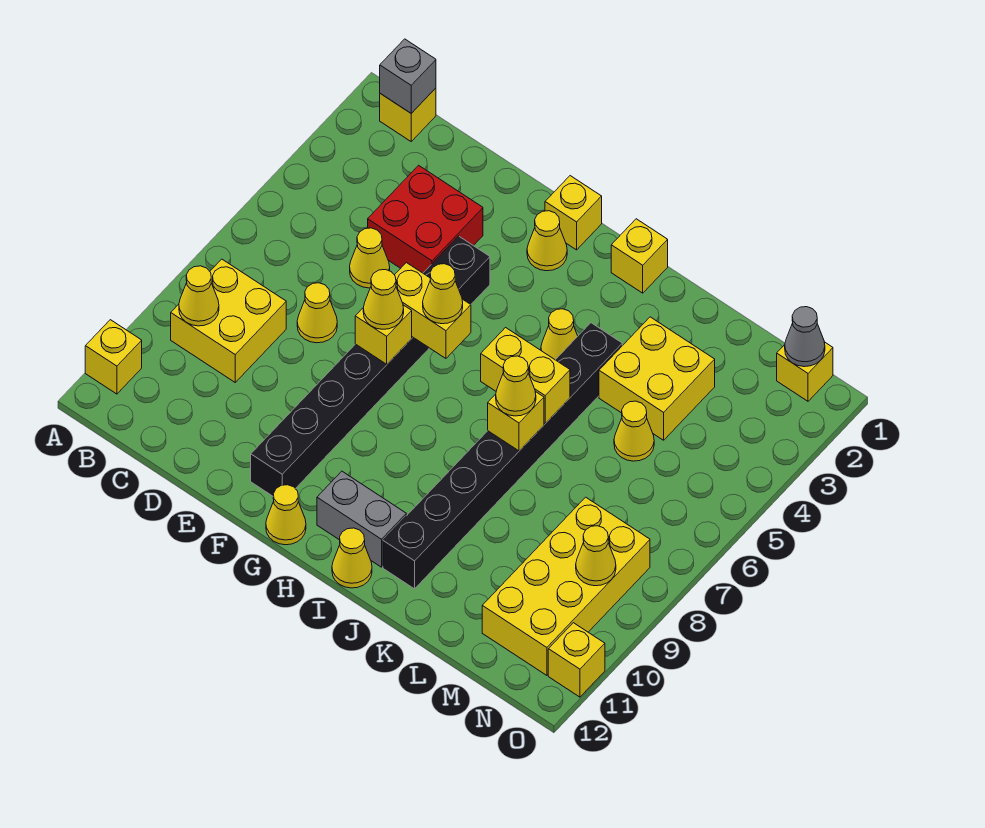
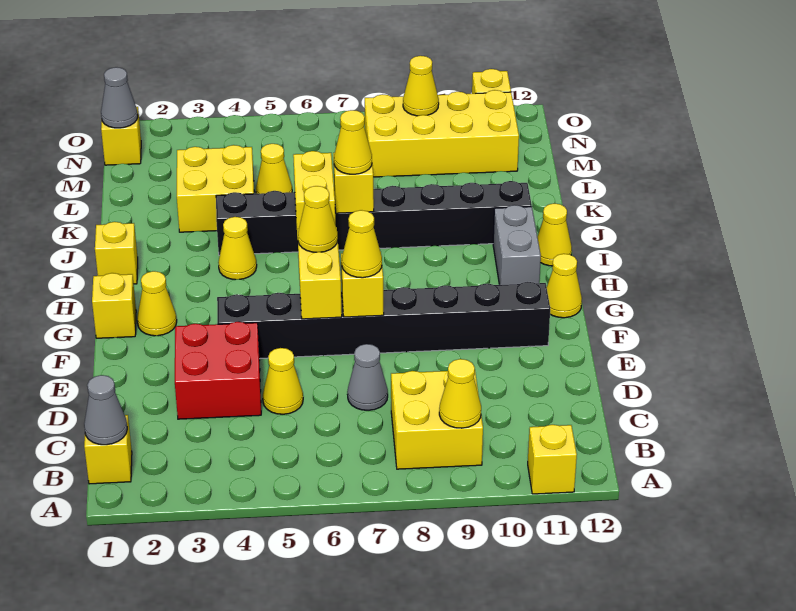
grey brick B1 level 2 -> grey cone B1 level 2
yellow cone D7 level 1 -> grey cone D7 level 1

